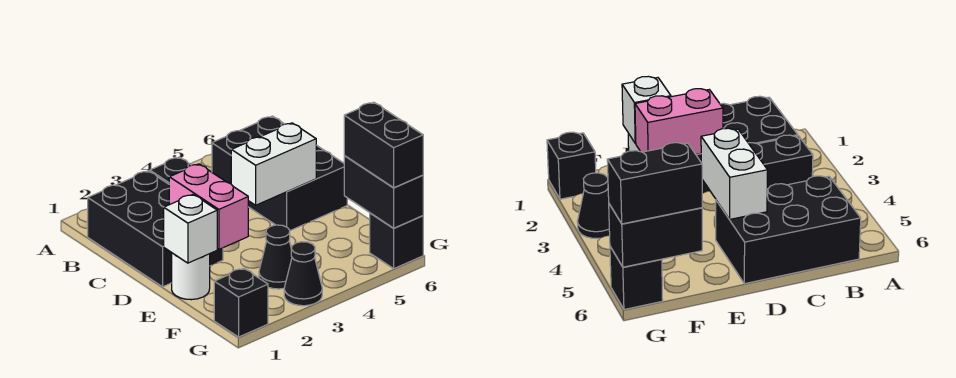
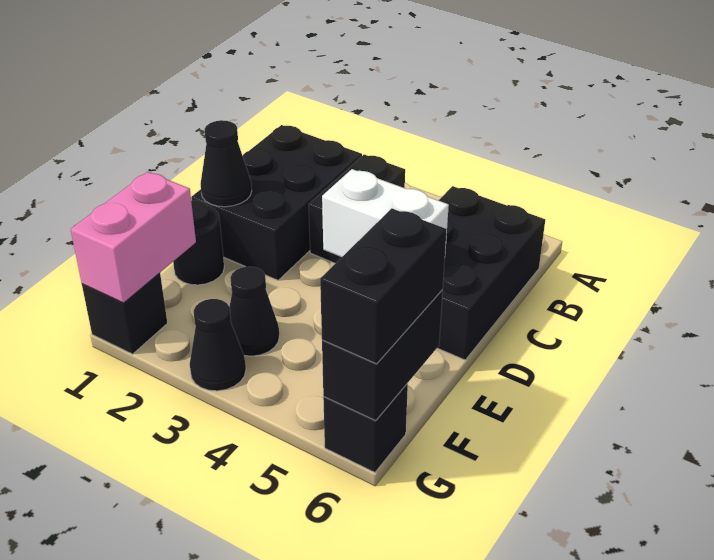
none -> black cone D1 level 2
pink brick D2:E2 level 2 -> pink brick F1:G1 level 2
white round brick E1 level 1 -> black round brick E1 level 1
white brick E1 level 2 -> none

